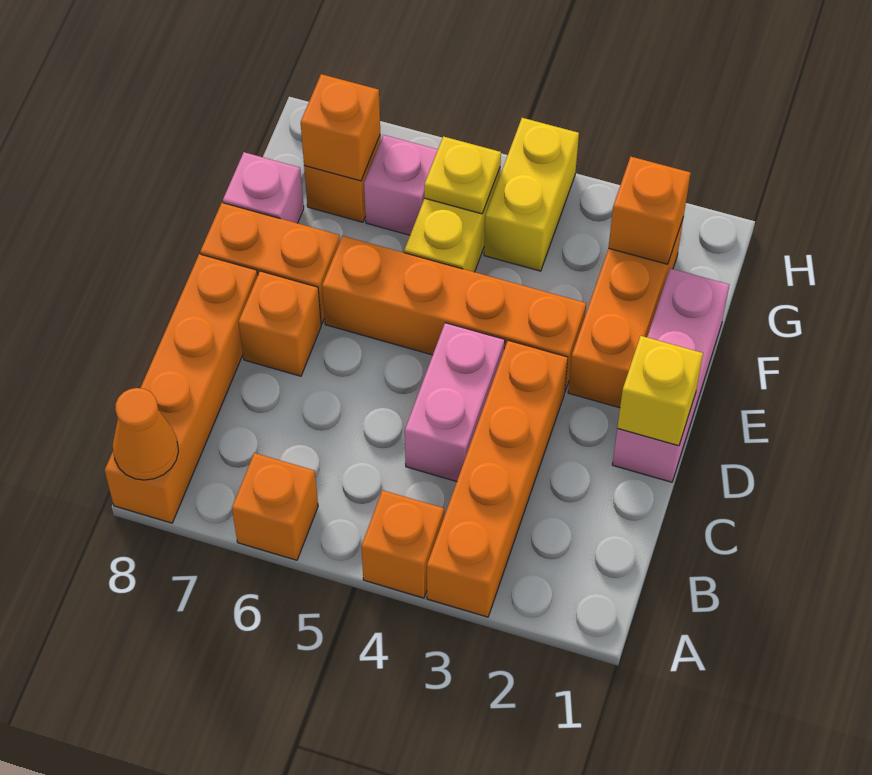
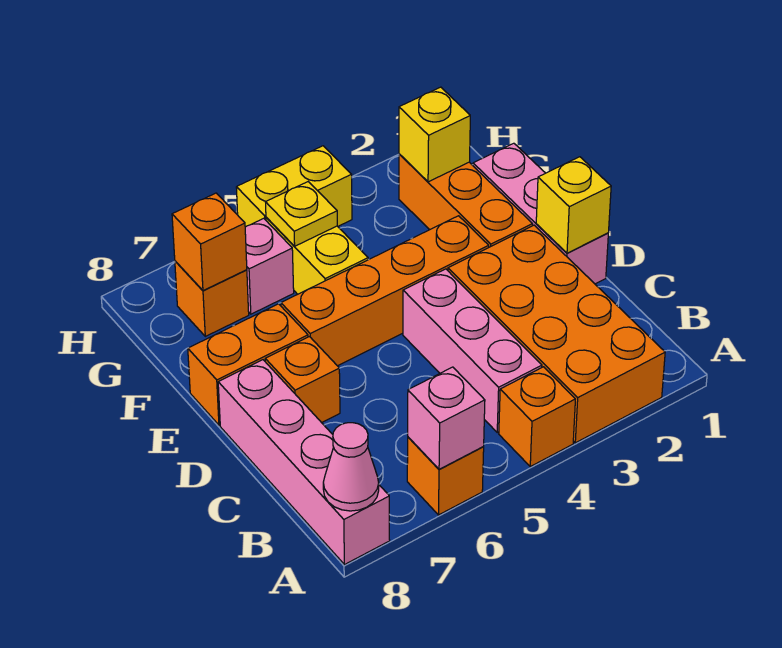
orange brick A3:D3 level 1 -> orange brick A2:D3 level 1
orange brick A8:D8 level 1 -> pink brick A8:D8 level 1
orange cone A8 level 2 -> pink cone A8 level 2
pink brick C4:D4 level 1 -> pink brick B4:D4 level 1
pink brick F8 level 1 -> pink brick A6 level 2
orange brick G2 level 2 -> yellow brick G2 level 2
yellow brick G4:H4 level 1 -> yellow brick H4:H5 level 1

